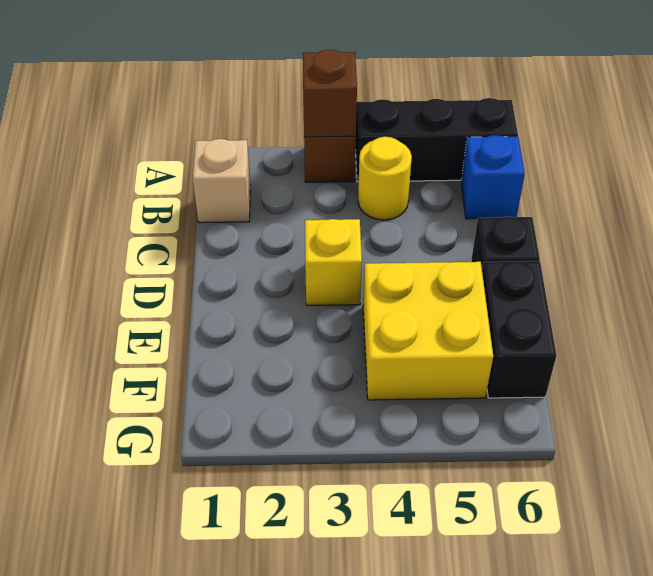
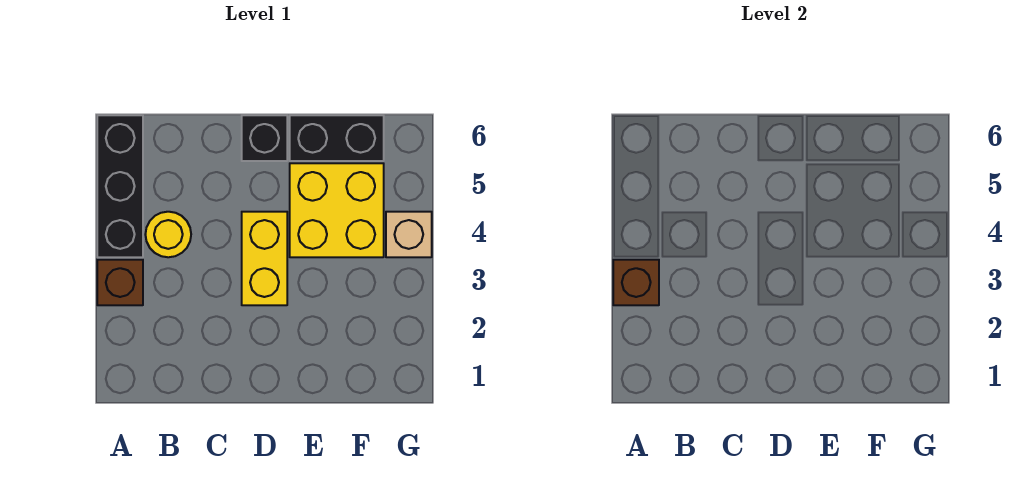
tan brick B1 level 1 -> tan brick G4 level 1
blue brick B6 level 1 -> none
yellow brick D3 level 1 -> yellow brick D3:D4 level 1

